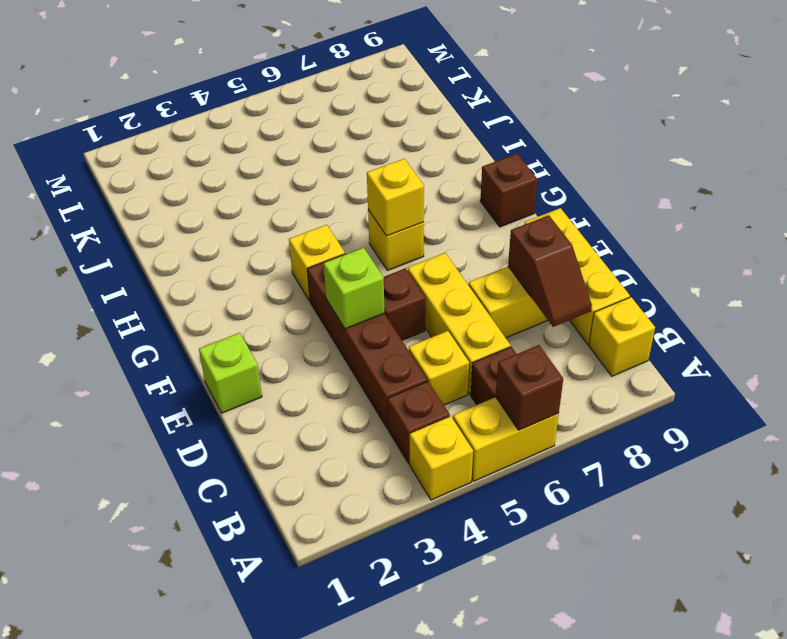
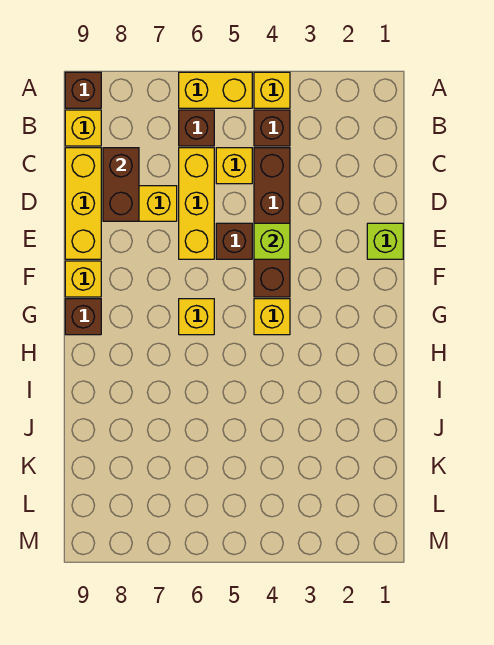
brown brick A6 level 2 -> brown brick A9 level 1
brown slope C8:D8 level 2 top D -> brown brick C8:D8 level 2
yellow brick G6 level 2 -> yellow brick F9 level 1

